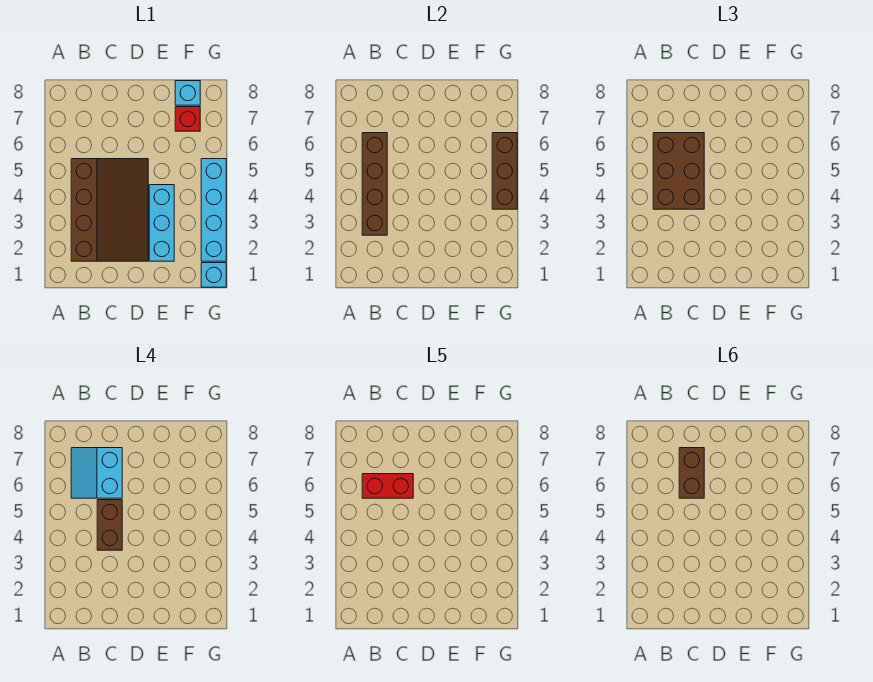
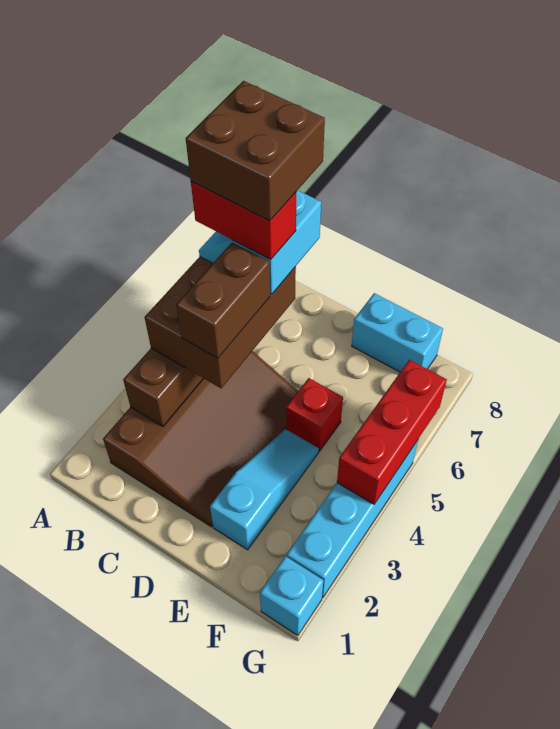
brown brick C6:C7 level 6 -> brown brick B6:C7 level 6
cyan brick E2:E4 level 1 -> cyan slope E2:E4 level 1 top 2
red brick F7 level 1 -> red brick E5 level 1
cyan brick F8 level 1 -> cyan brick E8:F8 level 1
brown brick G4:G6 level 2 -> red brick G4:G6 level 2

